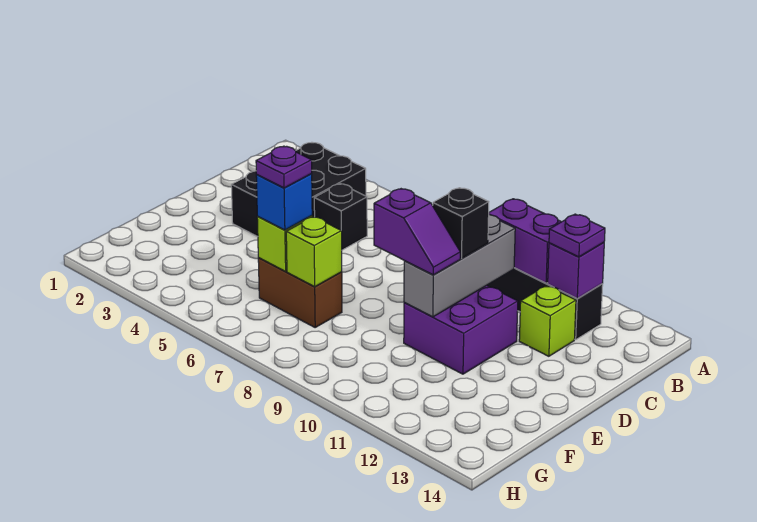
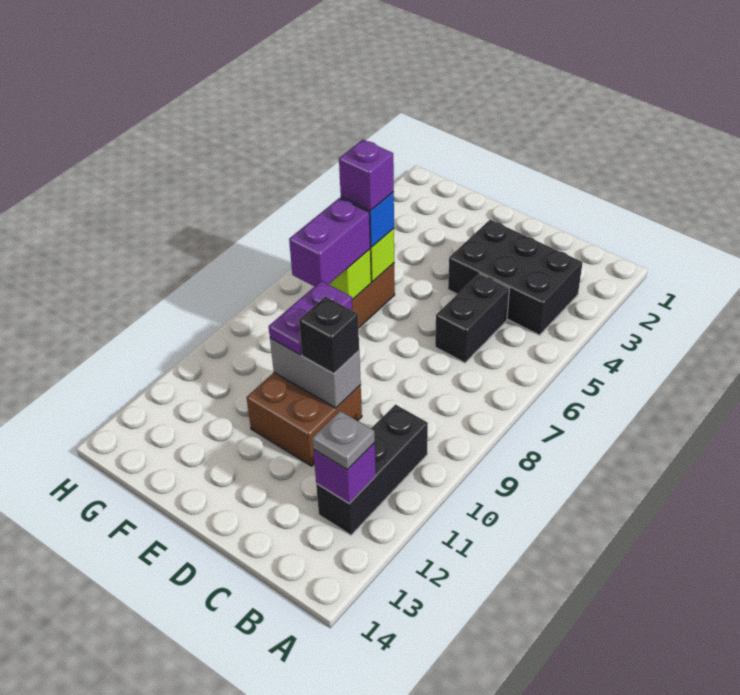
purple brick B10:B11 level 2 -> purple brick F7:F8 level 3
purple plate B12 level 3 -> grey plate B12 level 3
black brick C5 level 1 -> black brick C5:C6 level 1
grey brick C10:E10 level 2 -> grey brick D10:E10 level 2
lime brick C12 level 1 -> none
purple brick D10:E11 level 1 -> brown brick D10:E11 level 1
purple slope E9:E10 level 3 top 9 -> purple plate E9:E10 level 3
purple plate F6 level 4 -> purple brick F6 level 4

